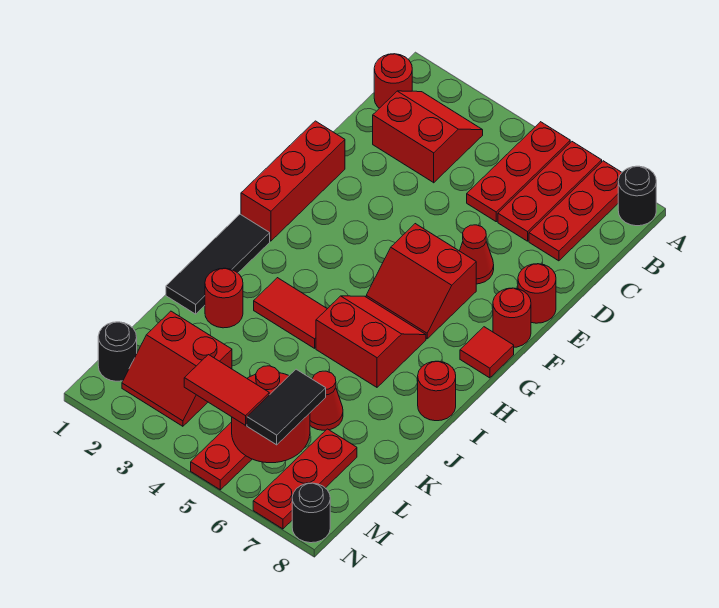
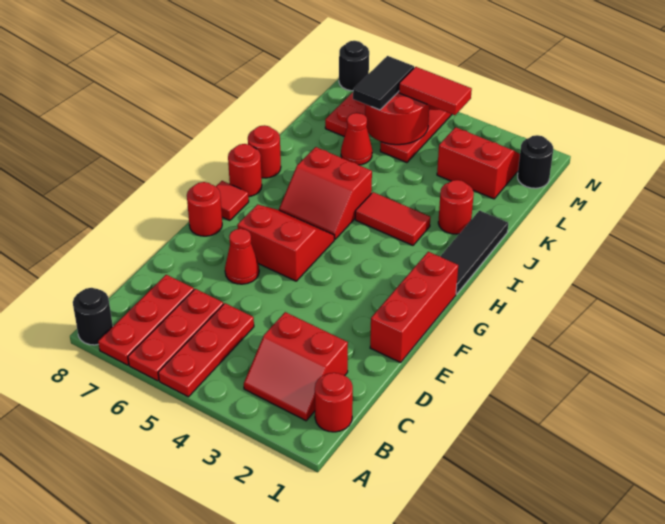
red round brick E8 level 1 -> red round brick H8 level 1

